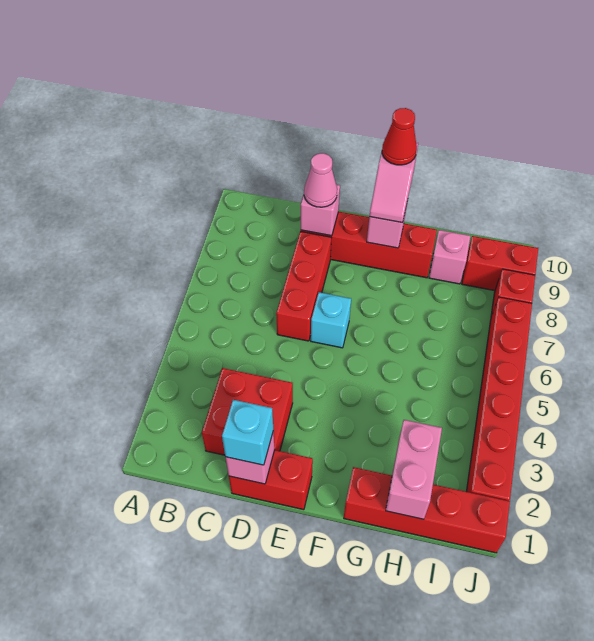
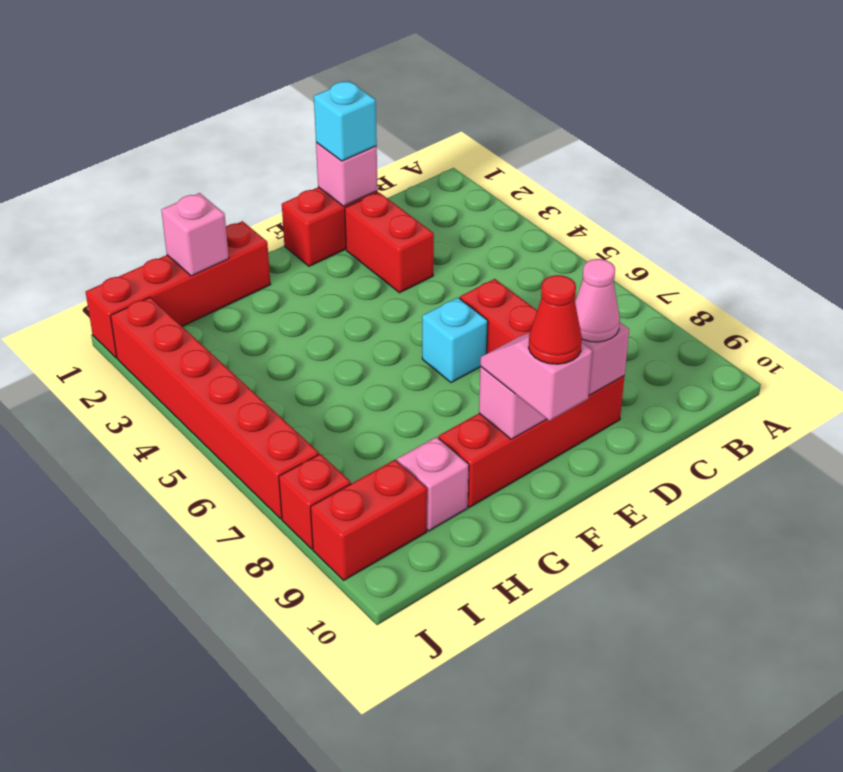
red brick C2:D3 level 1 -> red brick D2:D3 level 1
pink brick H1:H2 level 2 -> pink brick H1 level 2

